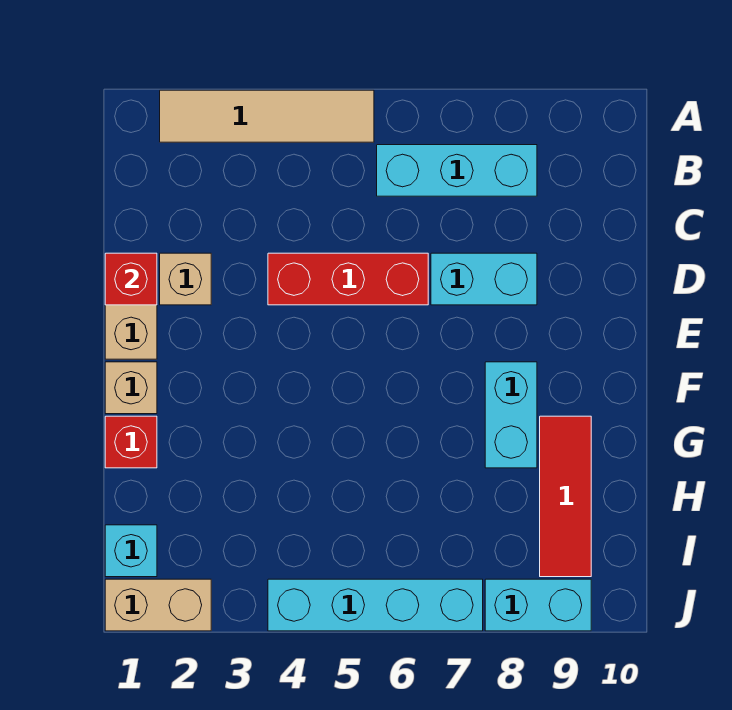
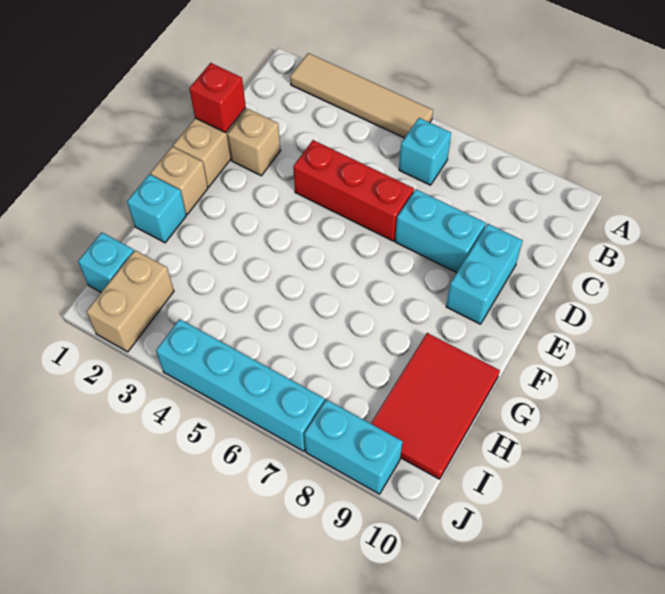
cyan brick B6:B8 level 1 -> cyan brick B6 level 1
cyan brick F8:G8 level 1 -> cyan brick D9:E9 level 1
red brick G1 level 1 -> cyan brick G1 level 1
red tile G9:I9 level 1 -> red tile G9:I10 level 1
tan brick J1:J2 level 1 -> tan brick I2:J2 level 1

